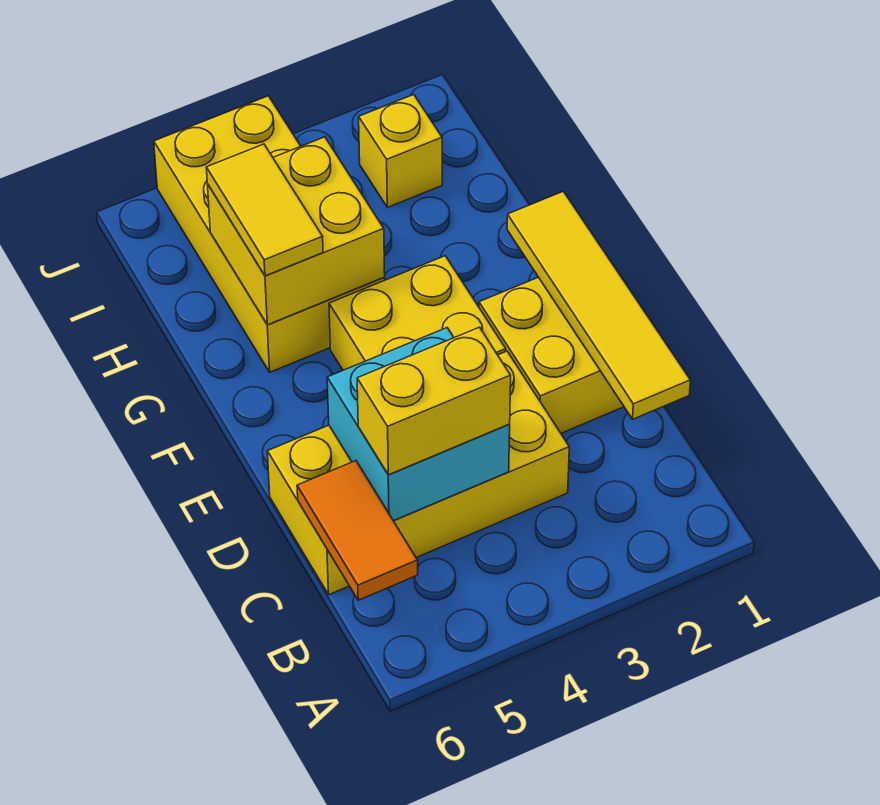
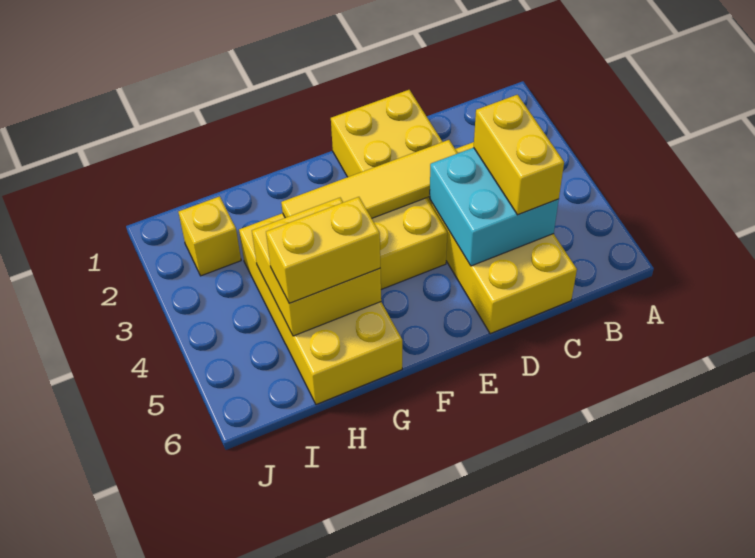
orange tile B6:C6 level 2 -> none
yellow tile C1:F1 level 2 -> yellow tile D3:G3 level 2
yellow brick G4:J5 level 1 -> yellow brick G3:H6 level 1
yellow tile G5:H5 level 3 -> yellow brick G5:H5 level 3

